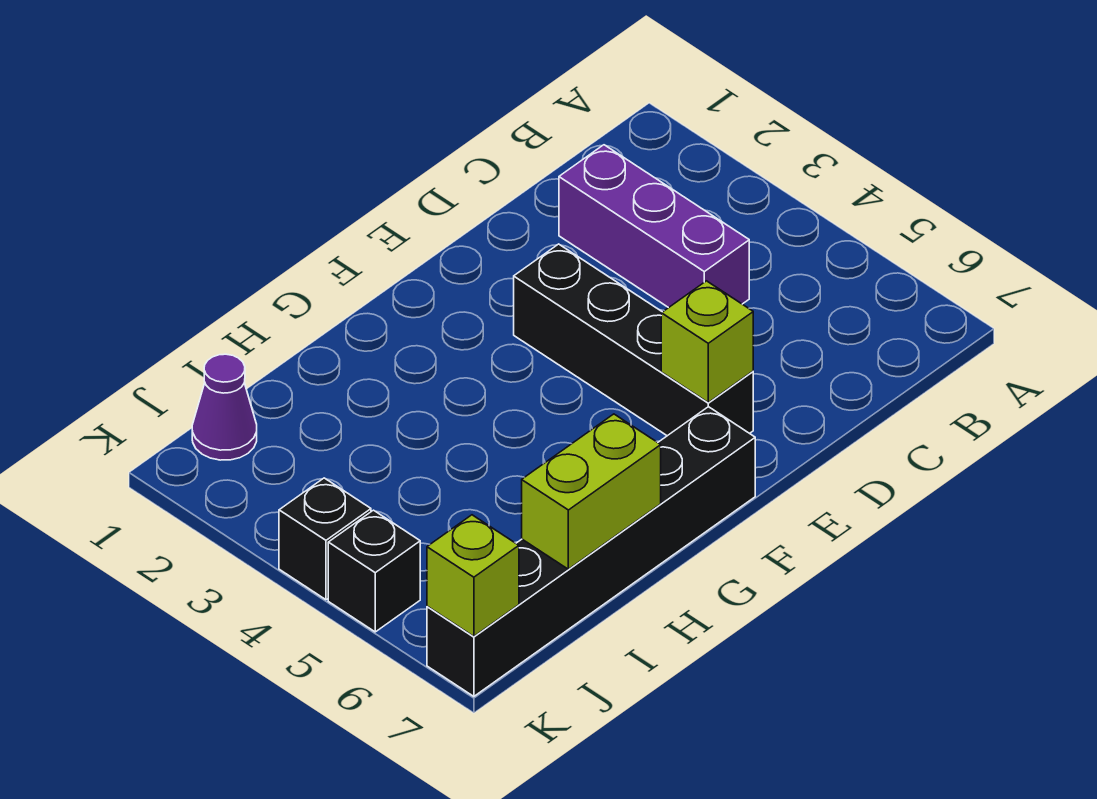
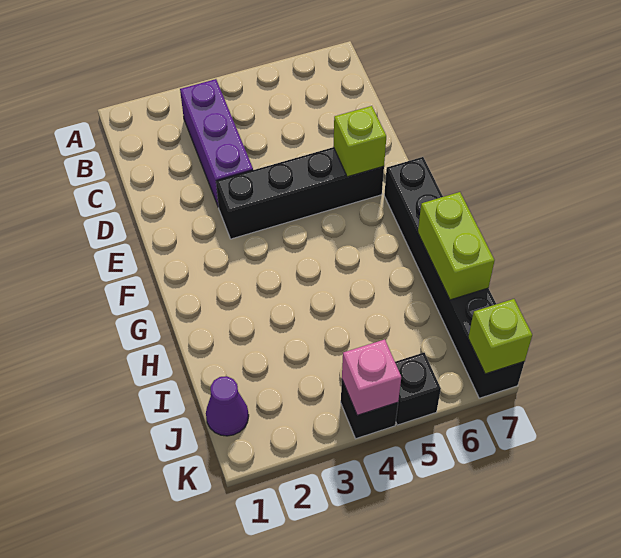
purple brick C2:C4 level 1 -> purple brick B3:D3 level 1
none -> pink brick K4 level 2

